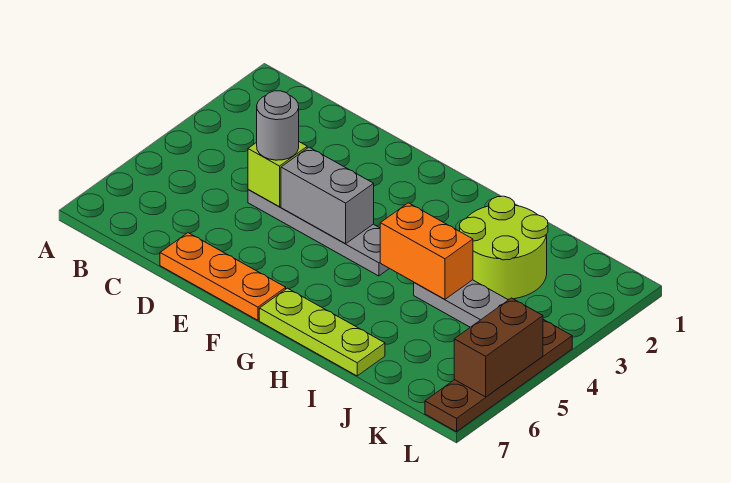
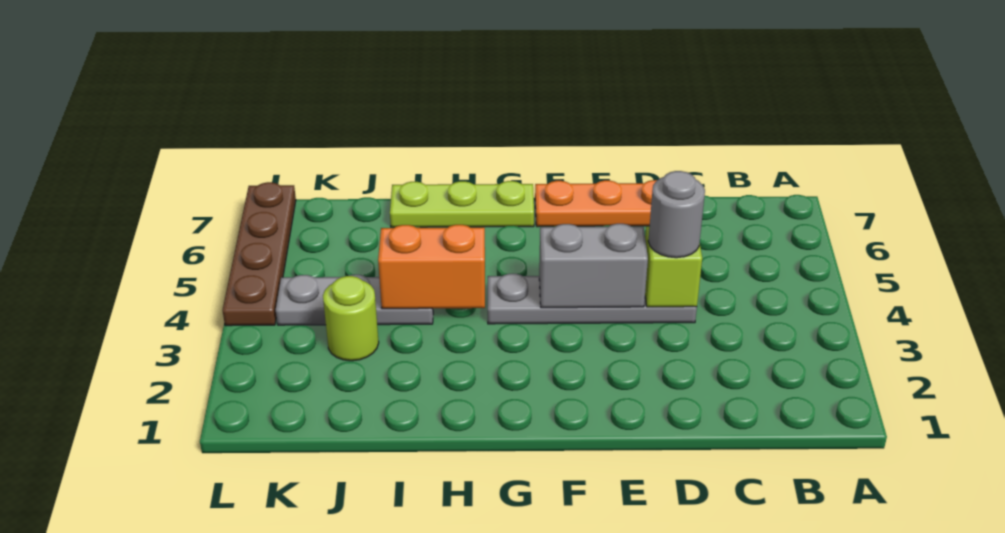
lime round brick I2:J3 level 1 -> lime round brick J3 level 1
brown brick L5:L6 level 2 -> none

